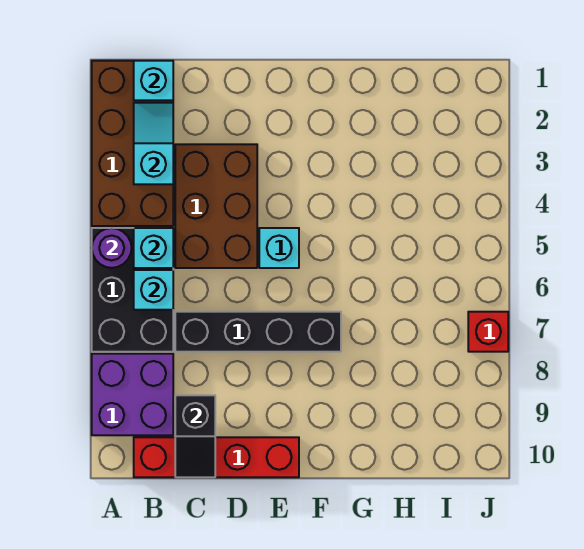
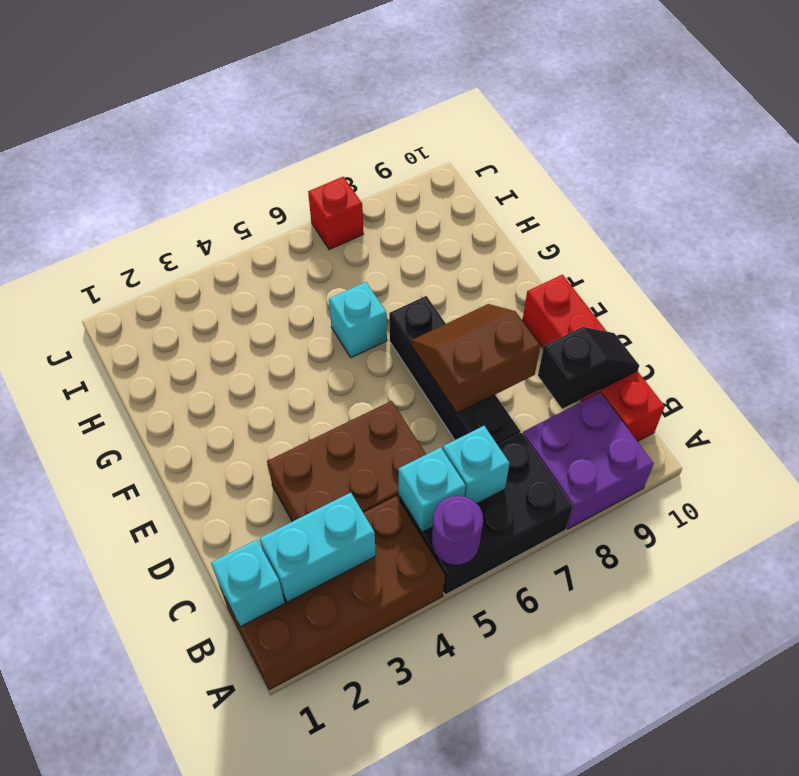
cyan slope B2:B3 level 2 top 3 -> cyan brick B2:B3 level 2
none -> brown slope D7:E8 level 2 top D
cyan brick E5 level 1 -> cyan brick G6 level 1

